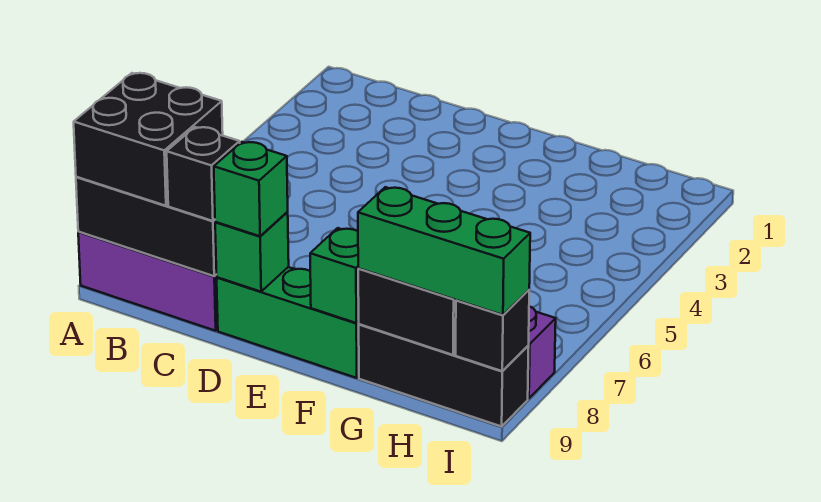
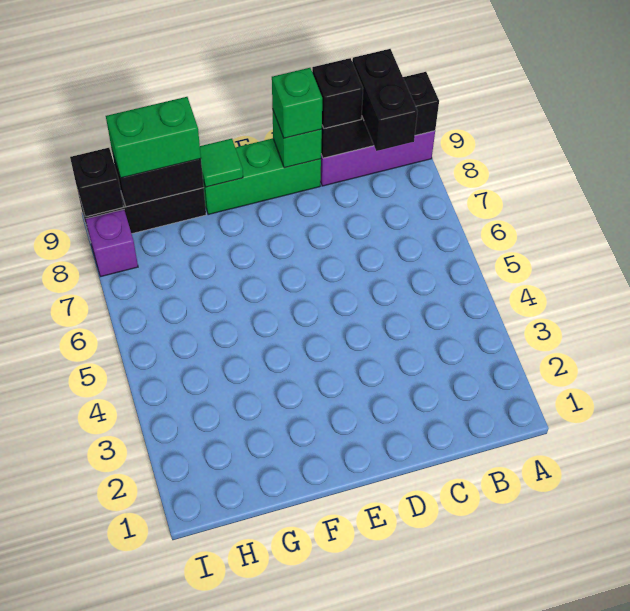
black brick A8:B9 level 3 -> black brick B8:B9 level 3
green brick F9 level 2 -> green tile F9 level 2
green brick G9:I9 level 3 -> green brick G9:H9 level 3

